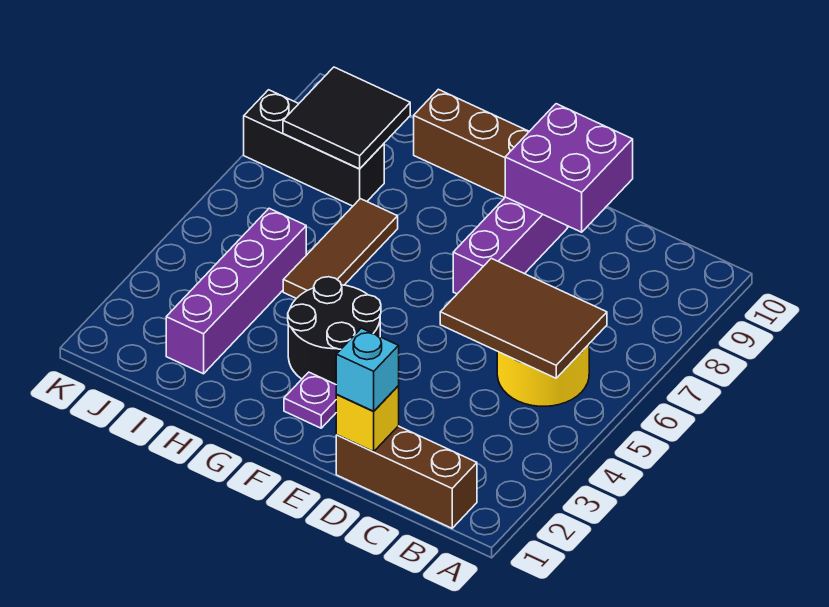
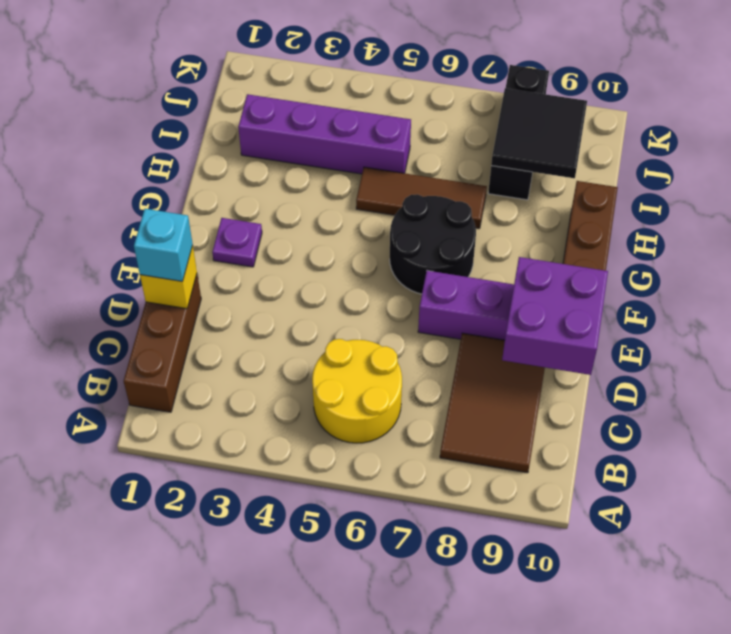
brown tile B5:D6 level 2 -> brown tile B8:D9 level 1
black round brick F3:G4 level 1 -> black round brick F6:G7 level 1

